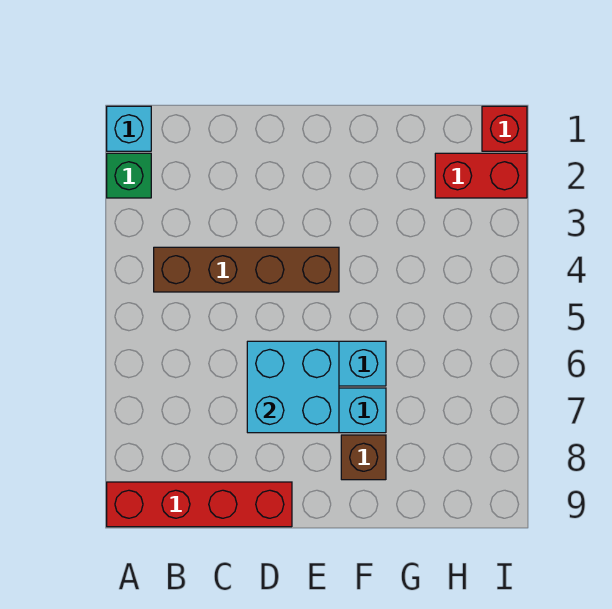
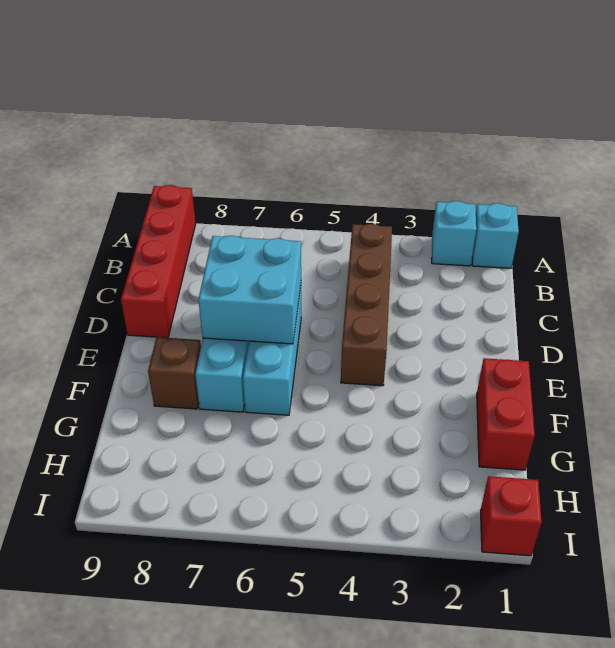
green brick A2 level 1 -> cyan brick A2 level 1
red brick H2:I2 level 1 -> red brick F1:G1 level 1

